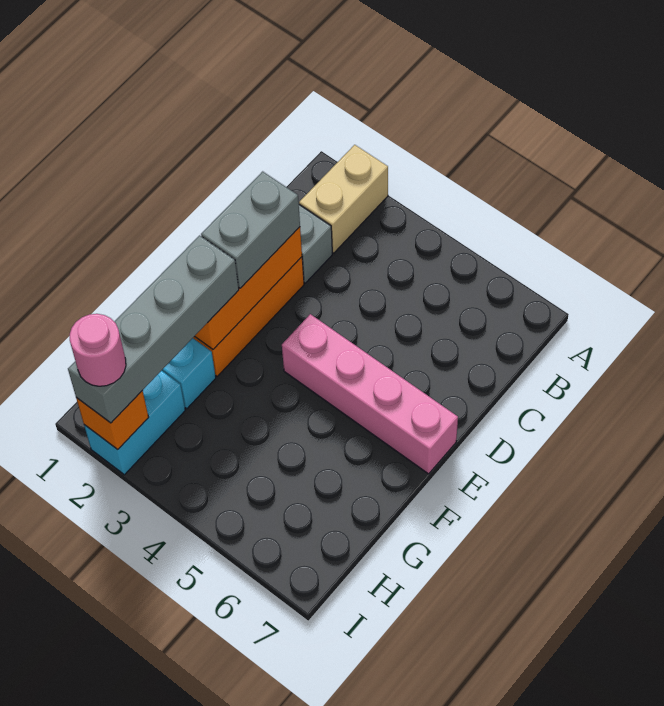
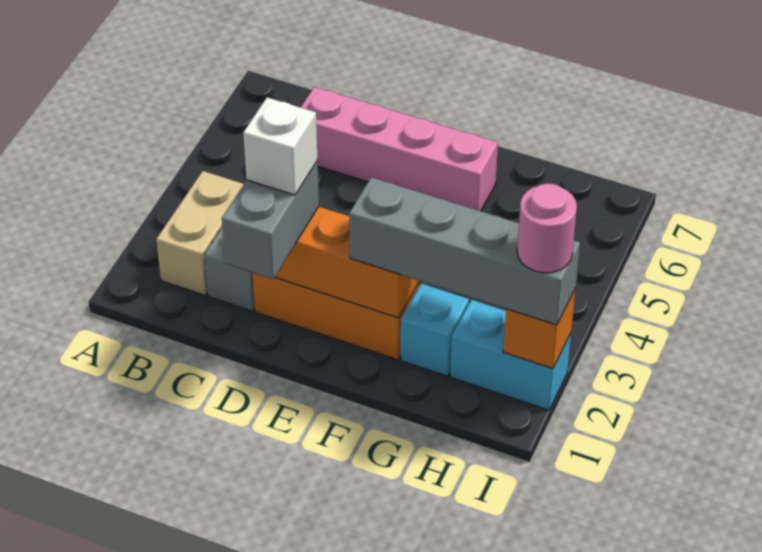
tan brick A2:B2 level 1 -> tan brick B2:B3 level 1
grey brick D2:E2 level 3 -> grey brick D1:D2 level 3
none -> white brick D2 level 4
pink brick E4:E7 level 1 -> pink brick C6:F6 level 1

